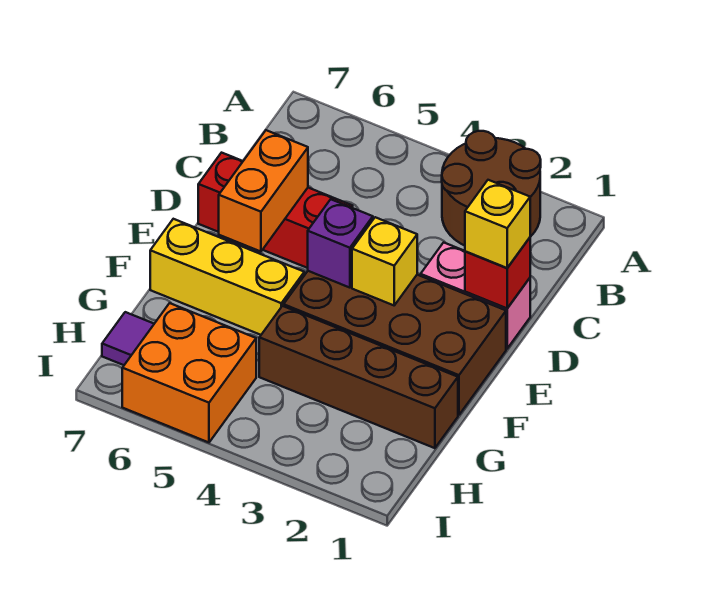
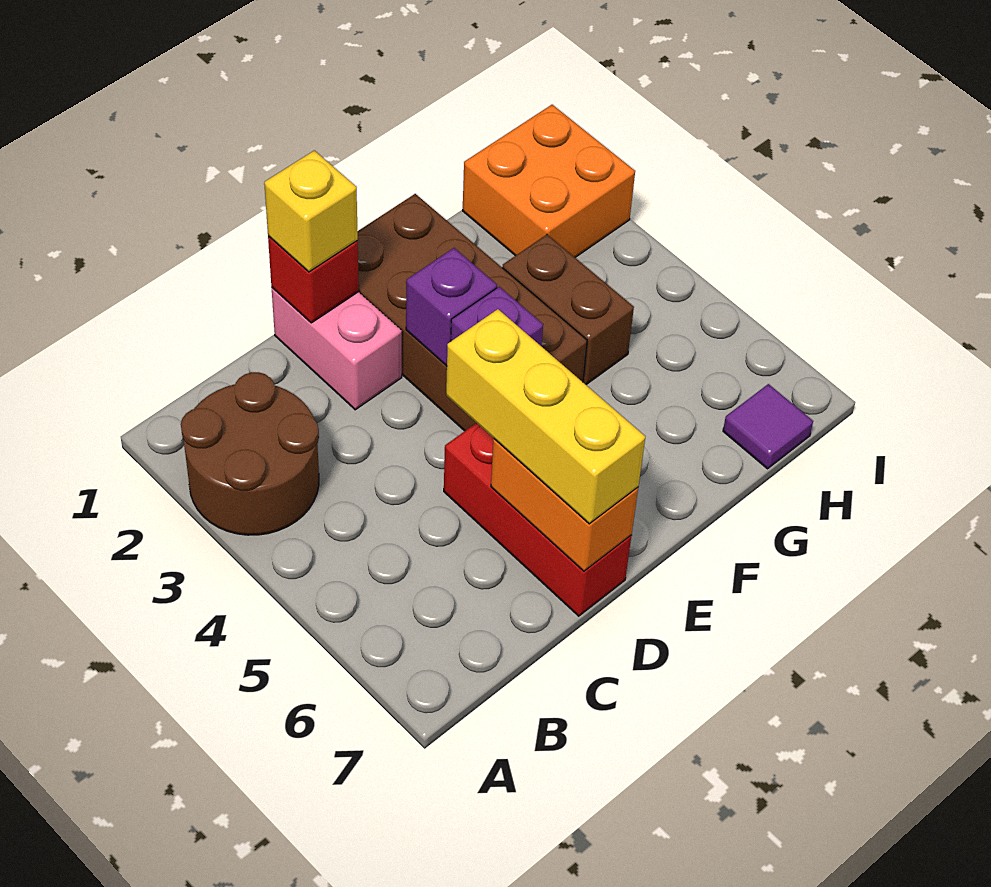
orange brick D6:E6 level 2 -> orange brick D6:D7 level 2
yellow brick E3 level 2 -> purple brick E3 level 2
yellow brick F5:F7 level 1 -> yellow brick D5:D7 level 3
brown brick G1:G4 level 1 -> brown brick G3:G4 level 1
orange brick H5:I6 level 1 -> orange brick H1:I2 level 1

